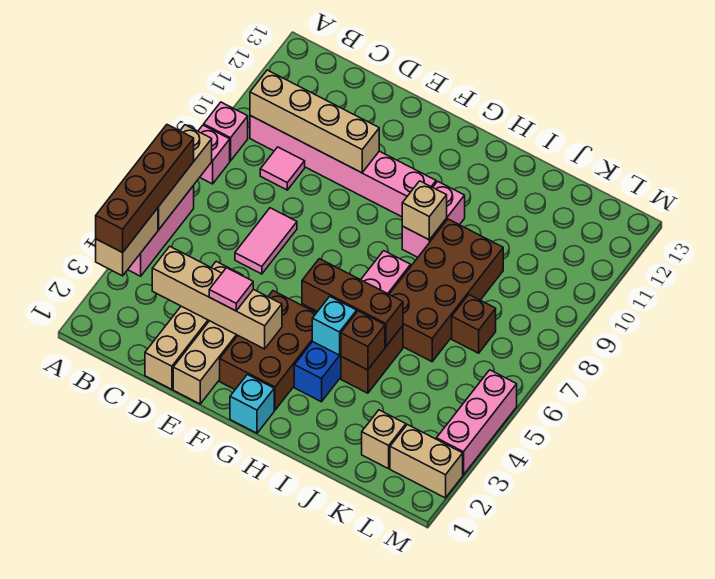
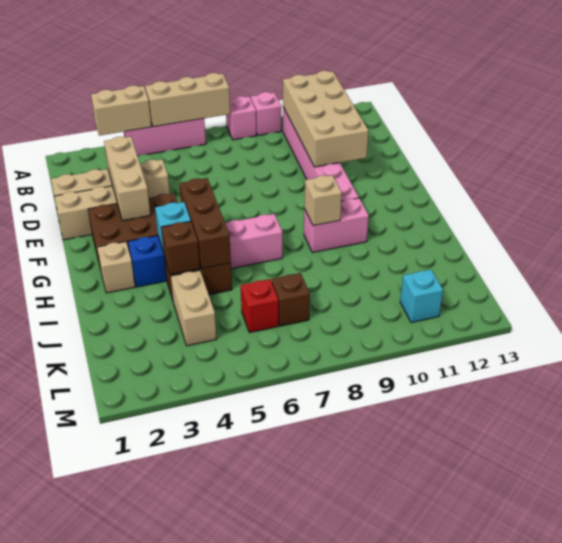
brown brick A3:A6 level 3 -> none
tan brick B10:E10 level 2 -> tan brick B10:E11 level 2
tan brick C3:F3 level 2 -> tan brick D3:F3 level 2
pink tile C9 level 1 -> none
pink tile D6:D7 level 1 -> none
pink tile E3 level 3 -> none
cyan brick G1 level 1 -> cyan brick L11 level 1
brown brick I6:J9 level 1 -> none
tan brick K2 level 1 -> tan brick H2 level 1
none -> red brick K6 level 1
tan brick L2:M2 level 1 -> tan brick J4:K4 level 1
pink brick M3:M5 level 1 -> none

